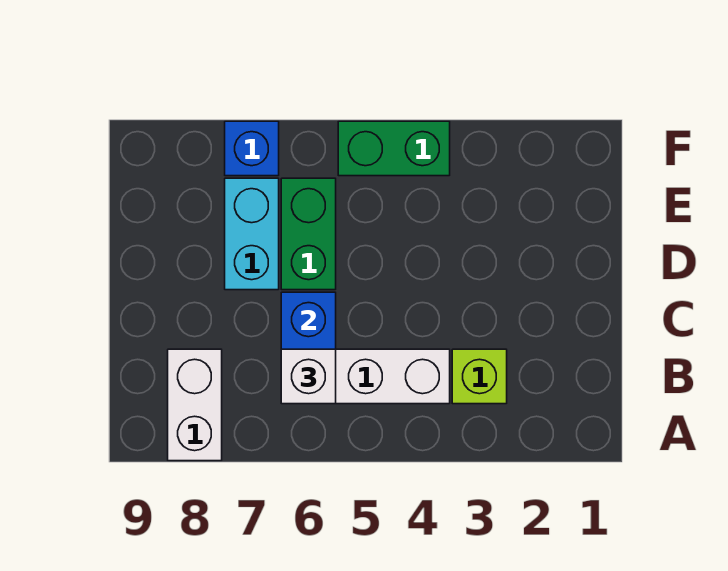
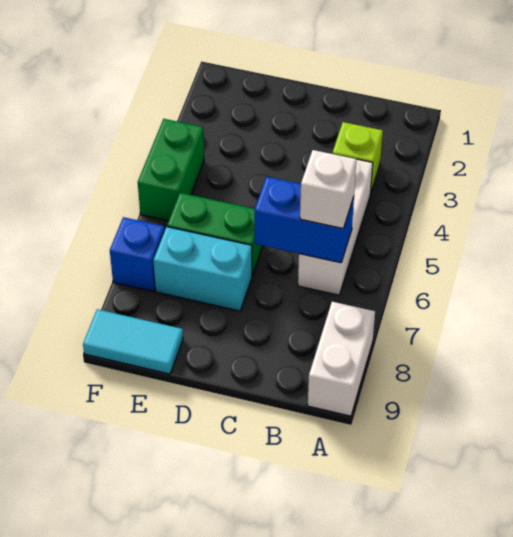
white brick A8:B8 level 1 -> white brick A8:A9 level 1
none -> cyan tile E9:F9 level 1

